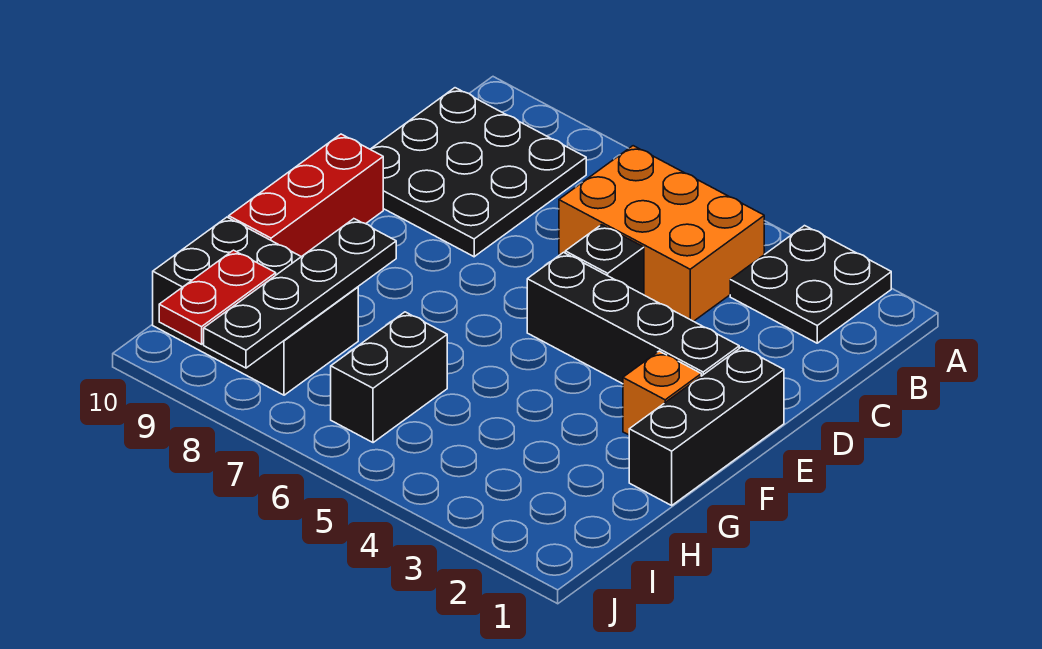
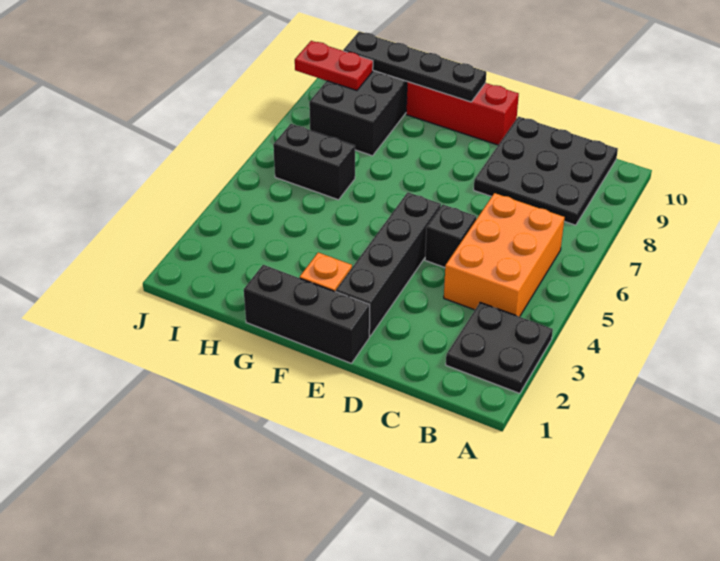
black plate G8:J8 level 2 -> black plate F10:I10 level 2

